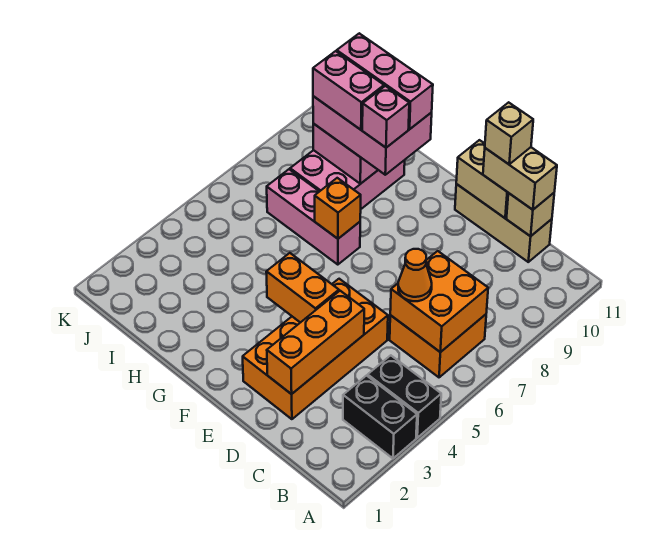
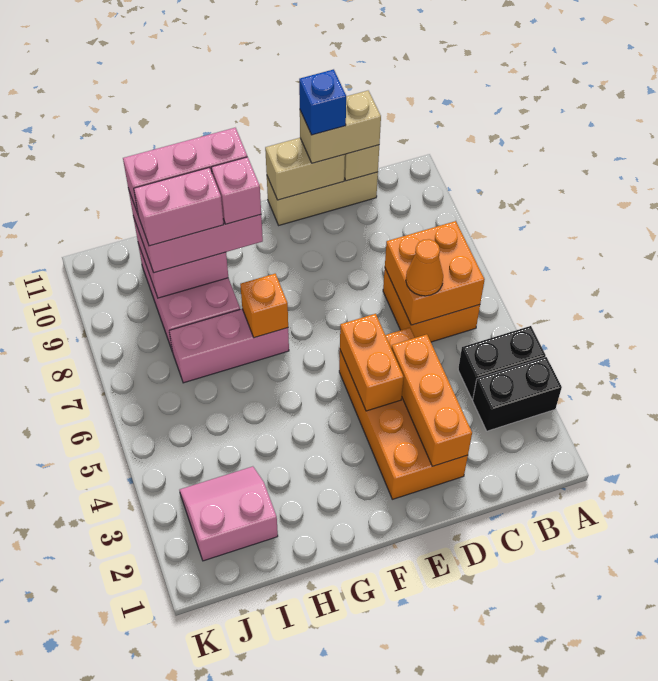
tan brick D11 level 4 -> blue brick D11 level 4
orange brick E4:F4 level 2 -> orange brick E4:E5 level 2
none -> pink slope I2:J3 level 1 top 2

